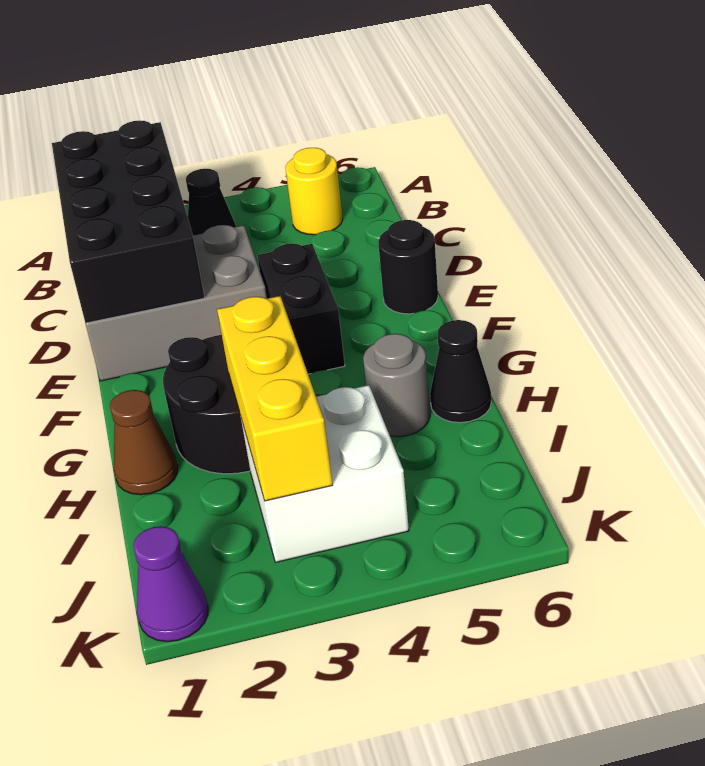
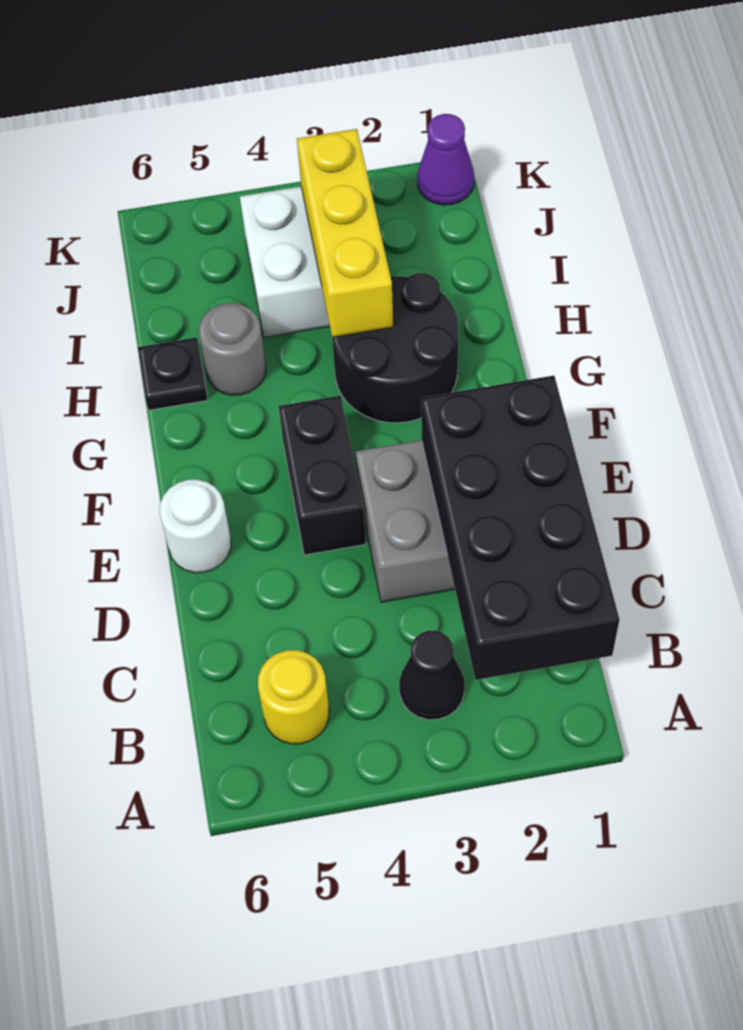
black round brick E6 level 1 -> white round brick E6 level 1
brown cone H1 level 1 -> none
black cone H6 level 1 -> black plate H6 level 1

